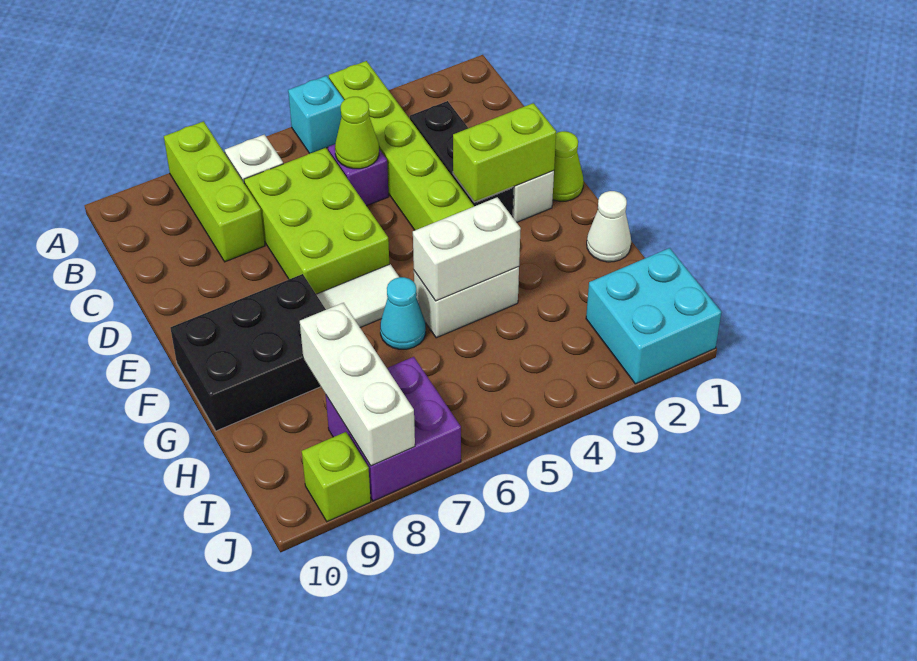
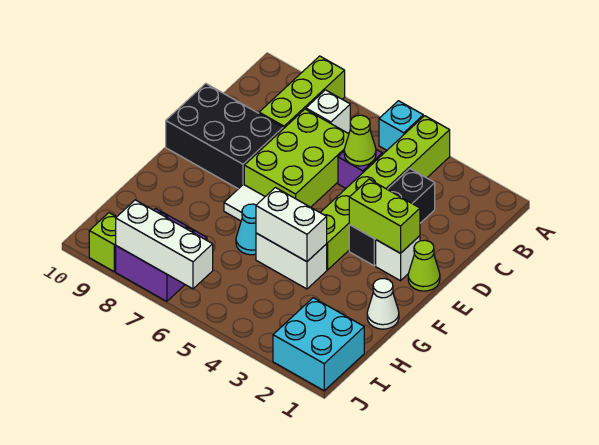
black brick F8:G10 level 1 -> black brick D8:E10 level 1
white brick H8:J8 level 2 -> white brick J6:J8 level 2

